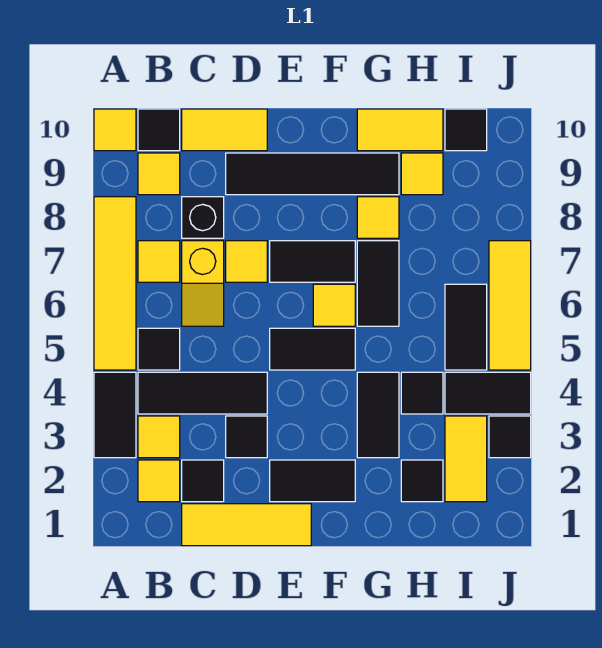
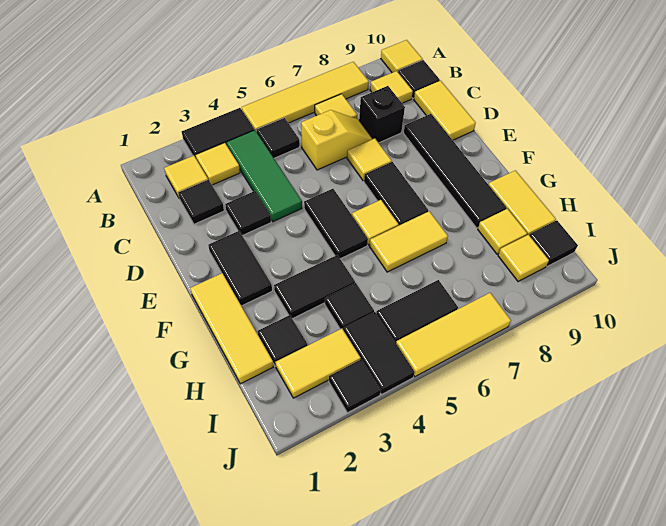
black tile B4:D4 level 1 -> green tile B4:D4 level 1
yellow tile C1:E1 level 1 -> yellow tile F1:H1 level 1
yellow slope C6:C7 level 1 top 7 -> yellow slope C6:C7 level 1 top 6
black tile G6:G7 level 1 -> yellow tile G6:G7 level 1
yellow tile G8 level 1 -> yellow tile I9 level 1

